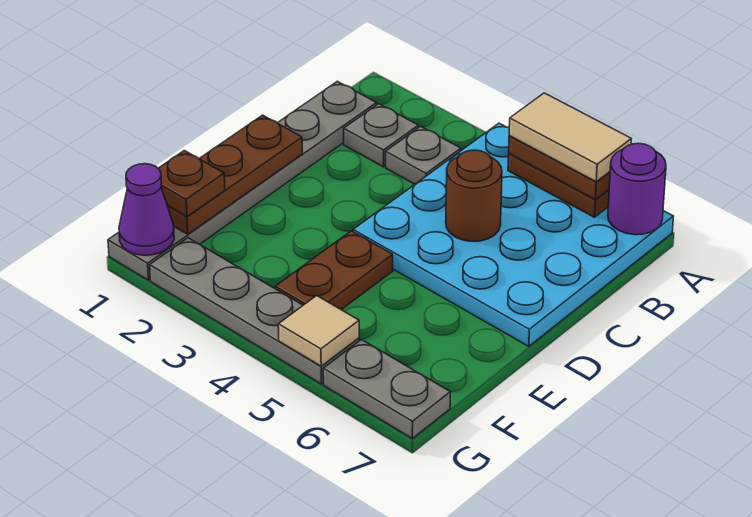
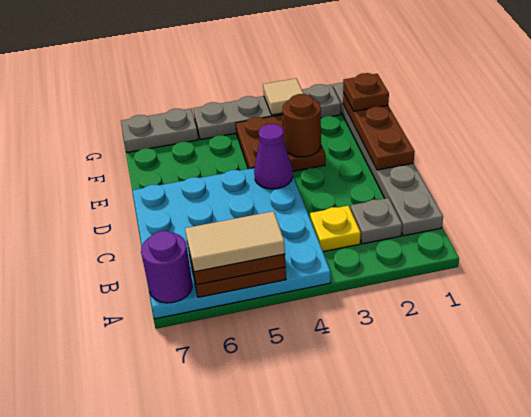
grey plate B3 level 1 -> yellow plate B3 level 1
brown round brick C5 level 2 -> brown round brick E3 level 2
brown plate E4:F4 level 1 -> brown plate E3:F4 level 1
purple cone G1 level 2 -> purple cone D4 level 2
tan tile G5 level 2 -> tan tile G3 level 2

